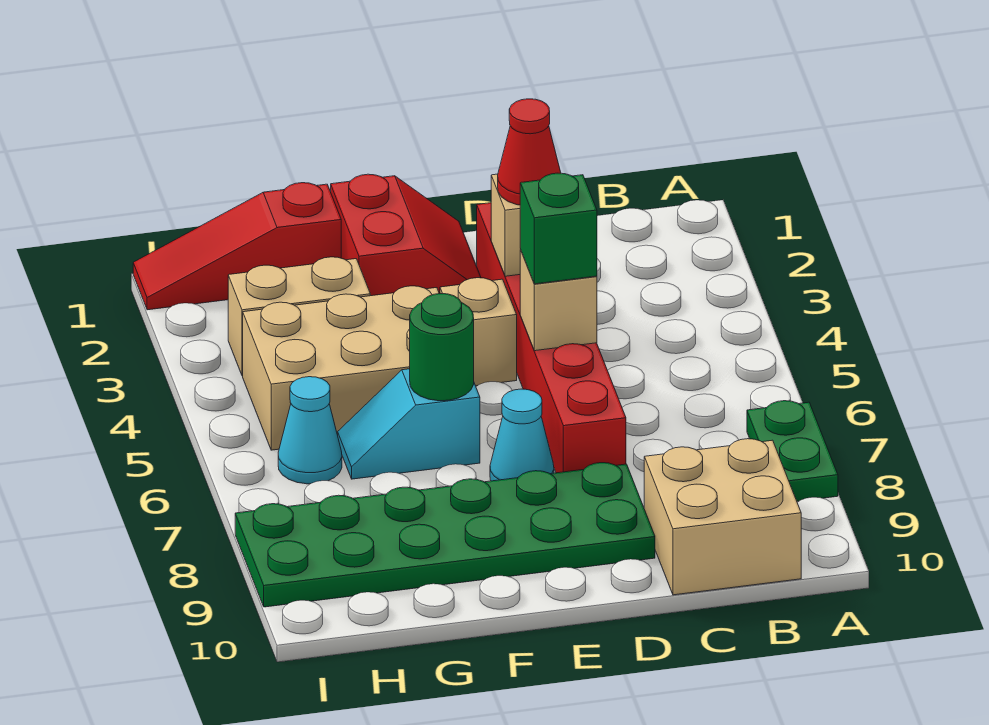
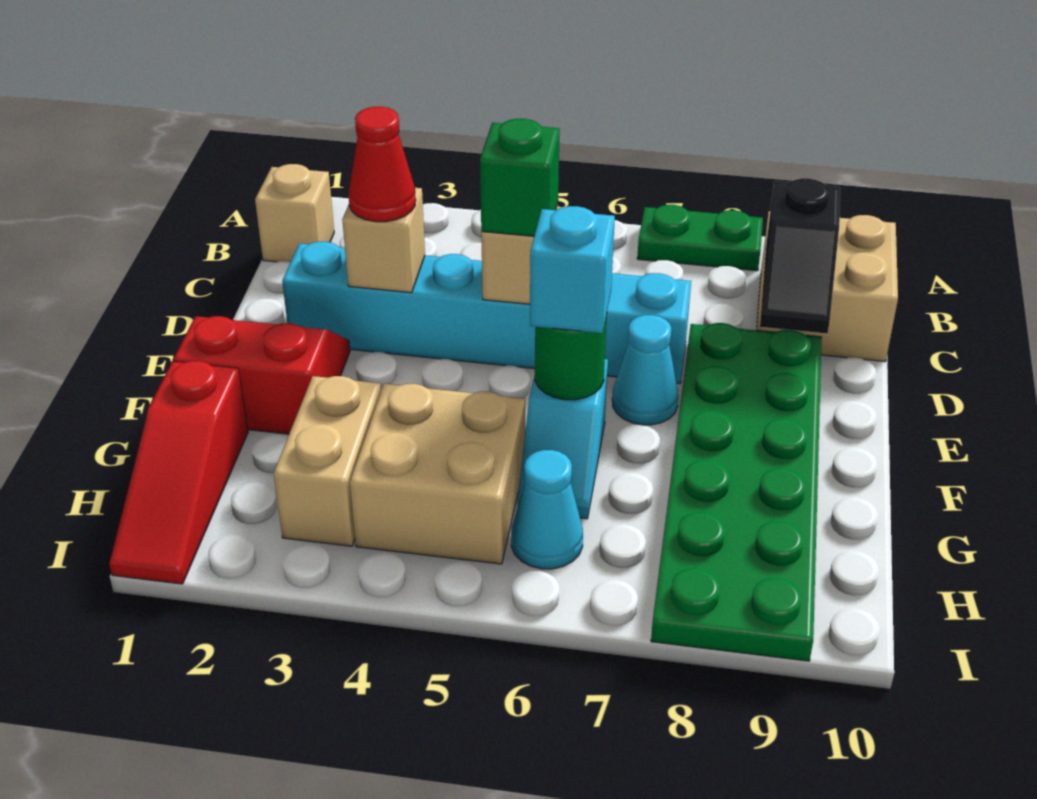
none -> black slope C9:D9 level 2 top C
red brick D2:D7 level 1 -> cyan brick D2:D7 level 1
tan brick E4 level 1 -> tan brick B1 level 1
tan brick F4:H5 level 1 -> tan brick G4:H5 level 1
none -> cyan brick F6 level 3

